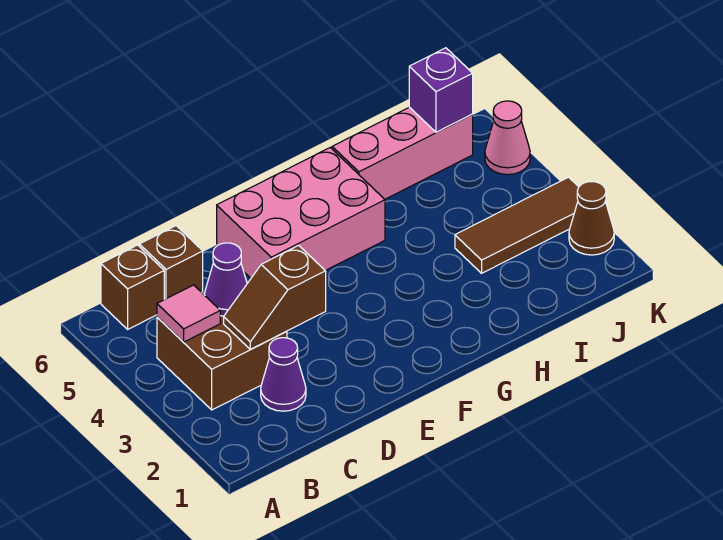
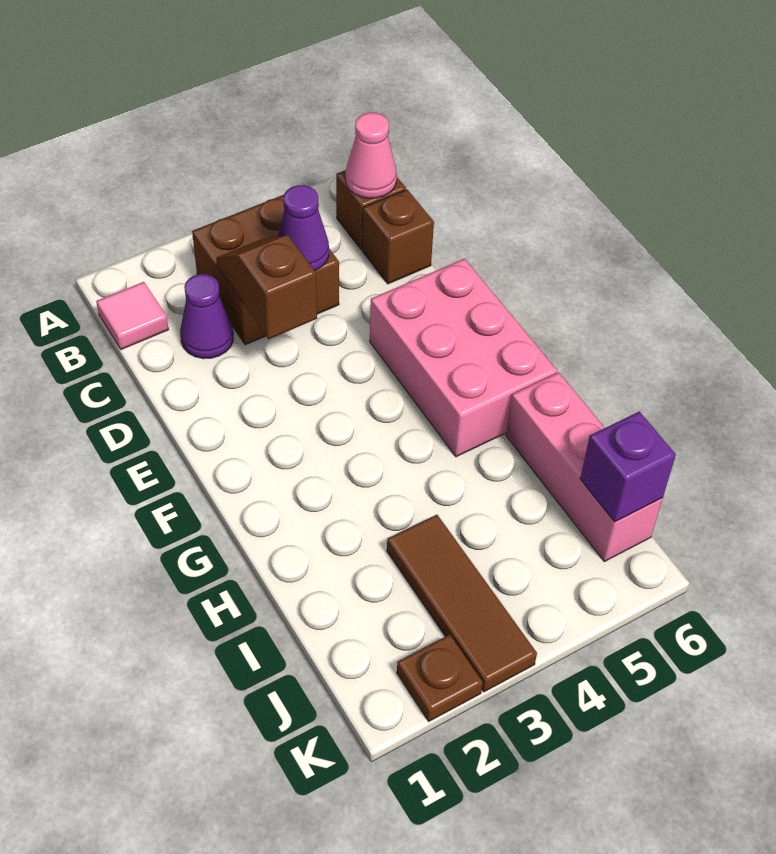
pink tile B4 level 2 -> pink tile B1 level 1
brown cone K2 level 1 -> brown plate K2 level 1
pink cone K5 level 1 -> pink cone B6 level 2

